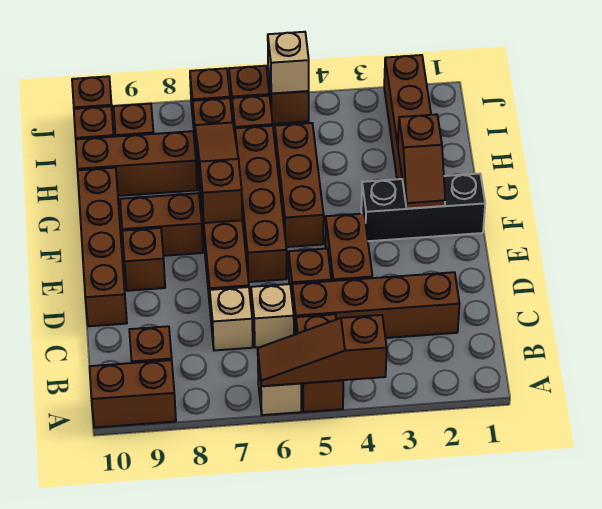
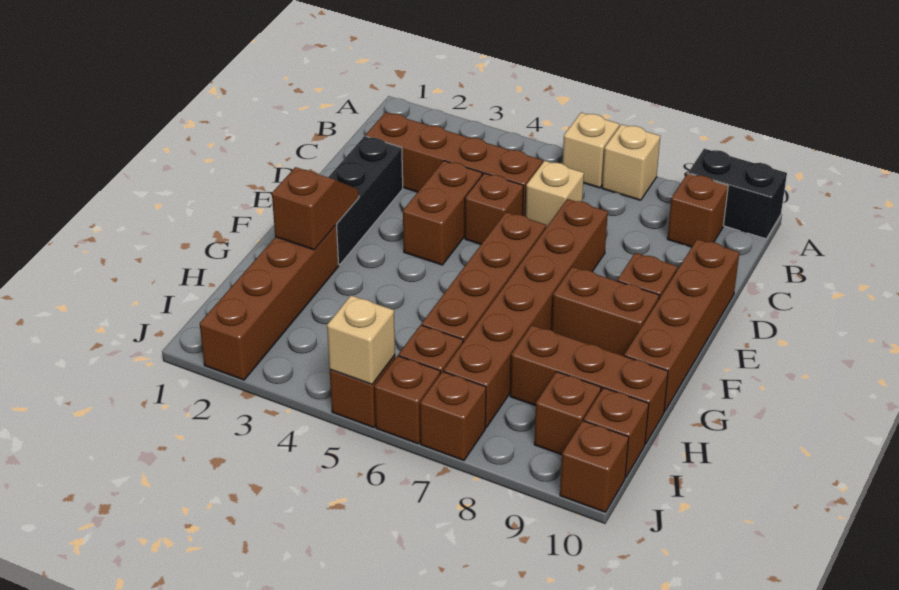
brown slope A4:A6 level 2 top 4 -> none
brown brick A5:B5 level 1 -> none
brown brick A9:A10 level 1 -> black brick A9:A10 level 1
tan brick C7 level 1 -> tan brick A7 level 1
black brick F1:F3 level 1 -> black brick D2:F2 level 1
brown brick F5:H5 level 1 -> none
brown slope F7:H7 level 2 top F -> none

